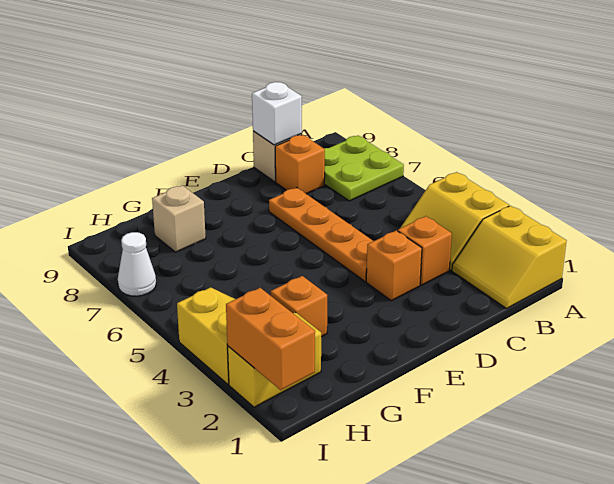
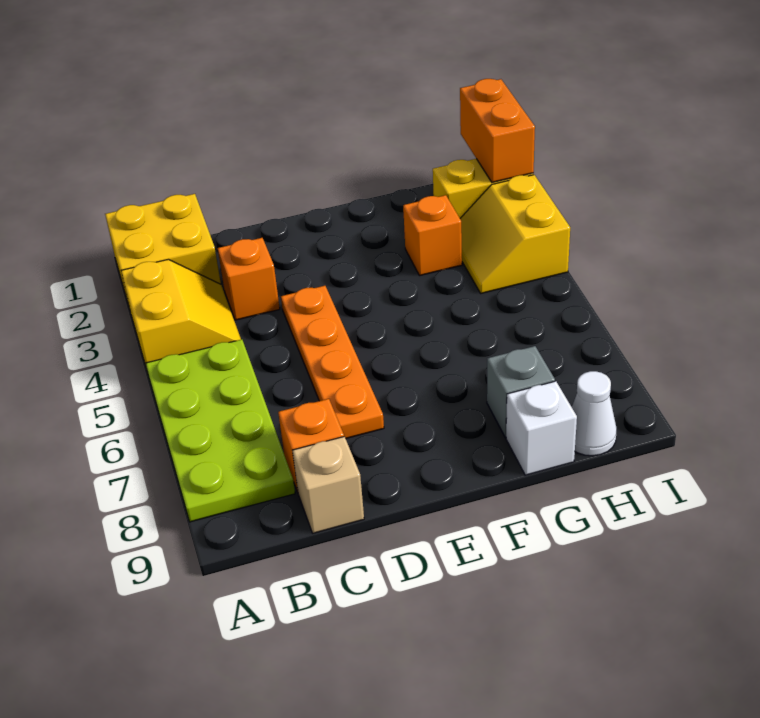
yellow slope A1:B2 level 1 top A -> yellow brick A1:B2 level 1
lime plate A7:B8 level 1 -> lime plate A5:B8 level 1
white brick C9 level 2 -> white brick G9 level 1
orange brick D3 level 1 -> none
tan brick G8 level 1 -> grey brick G8 level 1
white cone I7 level 1 -> white cone H9 level 1

